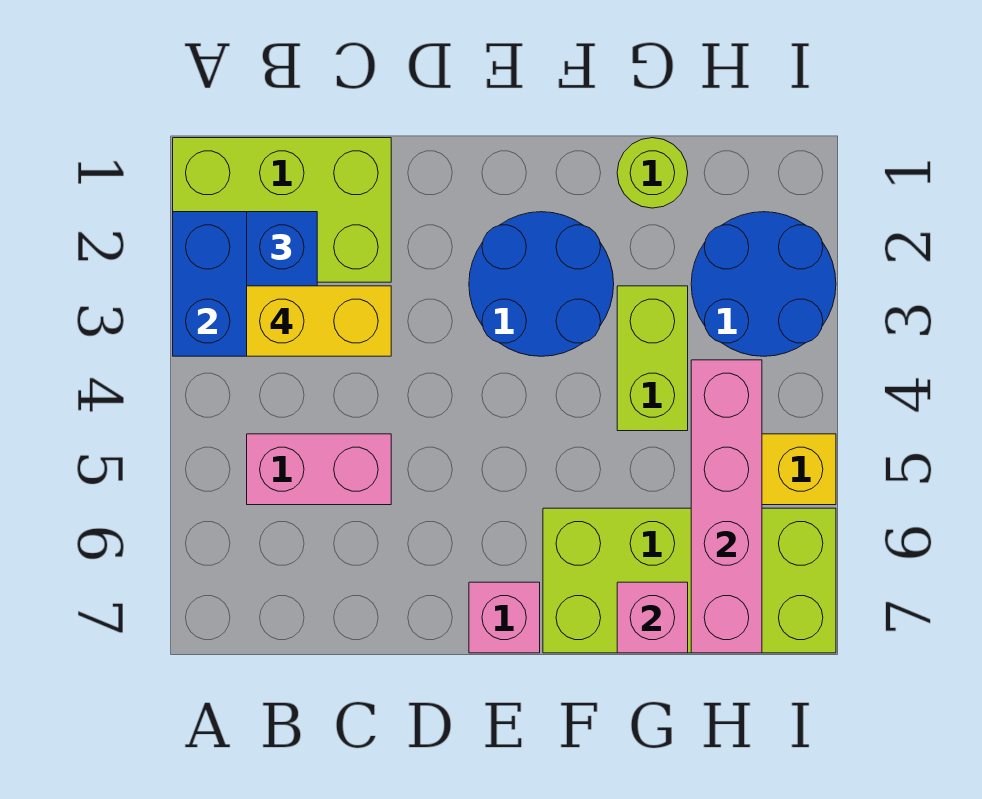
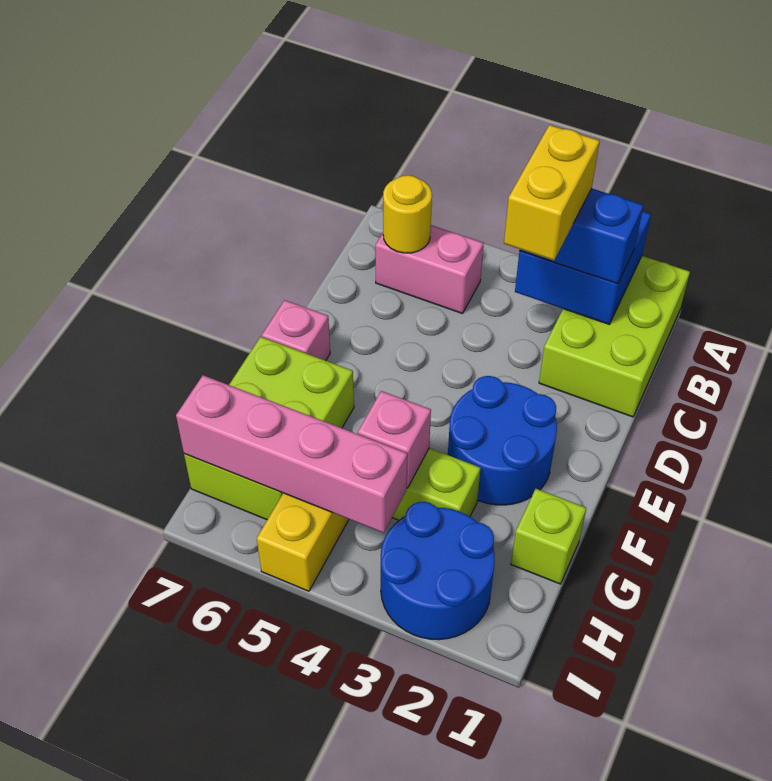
pink brick B5:C5 level 1 -> pink brick B5:B6 level 1
none -> yellow round brick B6 level 2
lime brick F6:I7 level 1 -> lime brick F6:H7 level 1
lime round brick G1 level 1 -> lime brick G1 level 1
pink brick G7 level 2 -> pink brick G4 level 2

